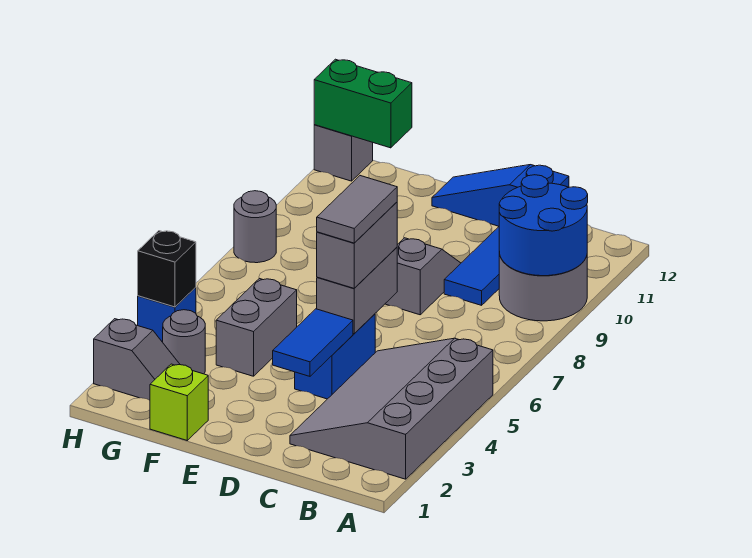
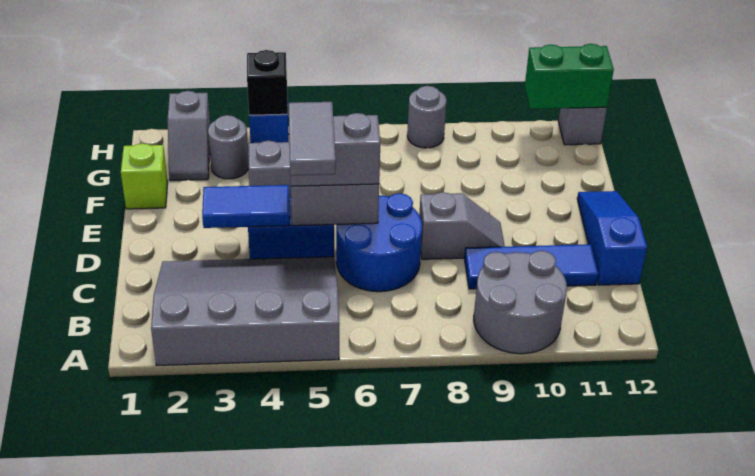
blue round brick A9:B10 level 2 -> blue round brick C6:D7 level 1
grey tile D5:D6 level 4 -> grey tile C5:D5 level 4
green brick G12:H12 level 2 -> green brick H11:H12 level 2

